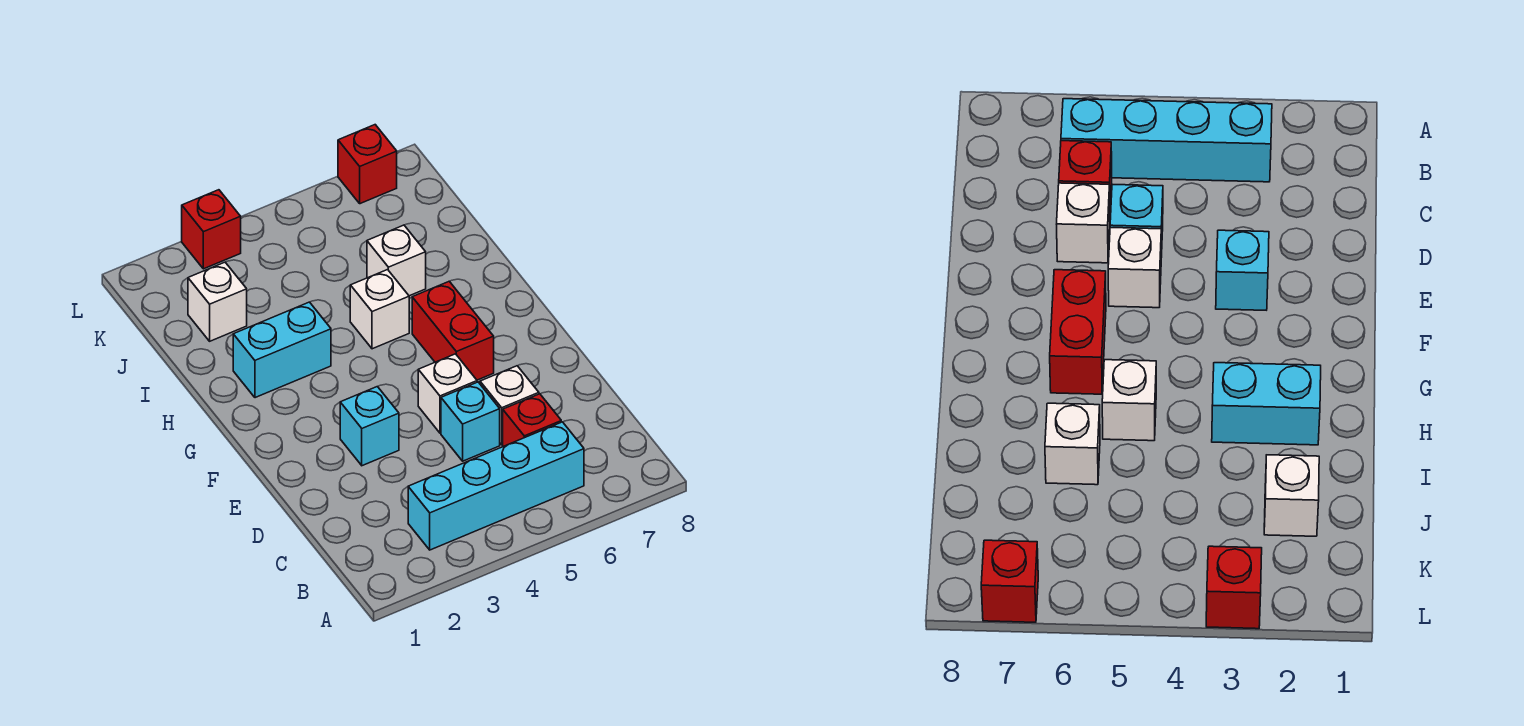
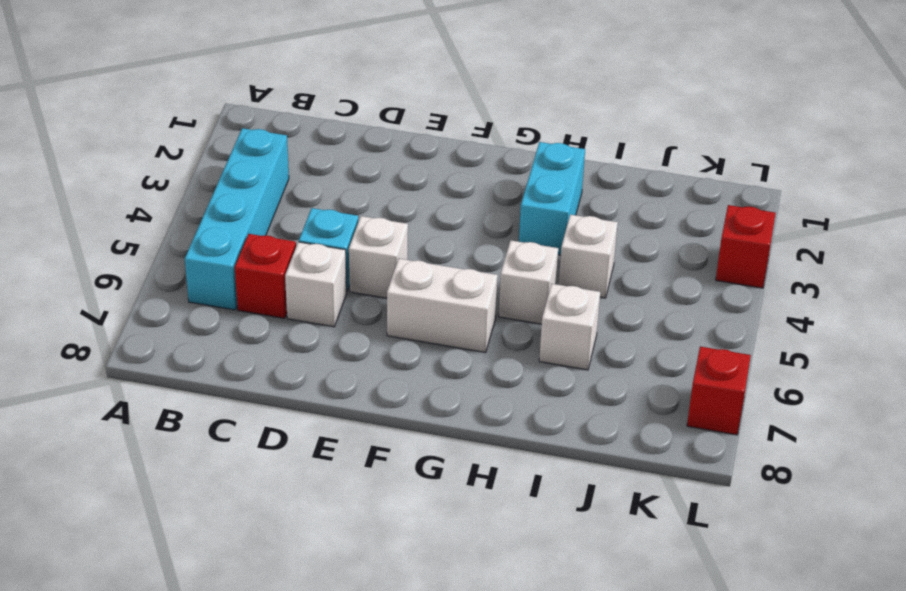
cyan brick E3 level 1 -> none
red brick F6:G6 level 1 -> white brick F6:G6 level 1
white brick J2 level 1 -> white brick I4 level 1

